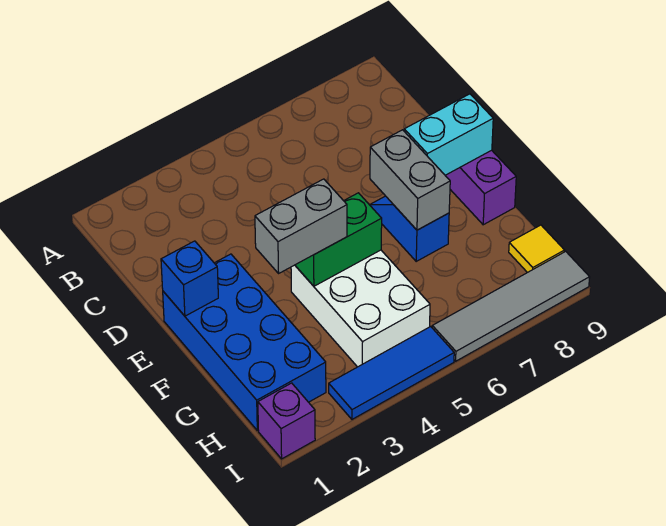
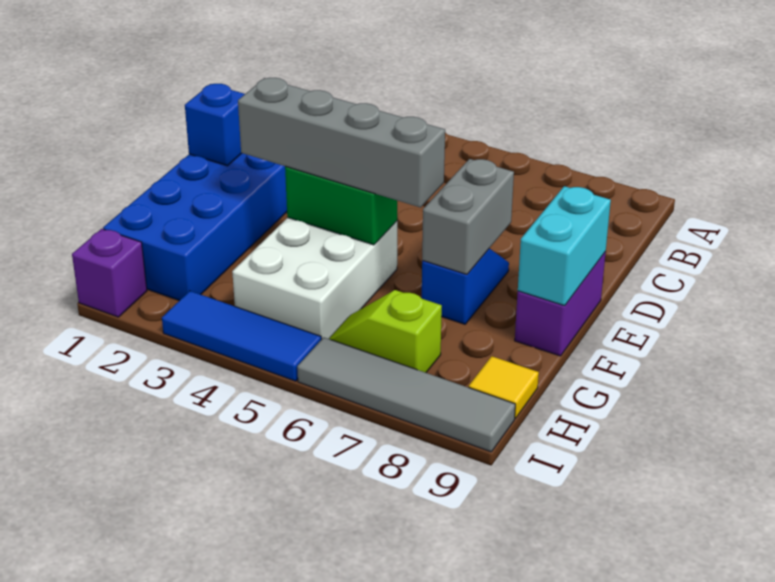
cyan brick E8:E9 level 2 -> cyan brick E9:F9 level 2
grey brick F3:F4 level 3 -> grey brick F3:F6 level 3
none -> lime slope H6:H7 level 1 top 7

